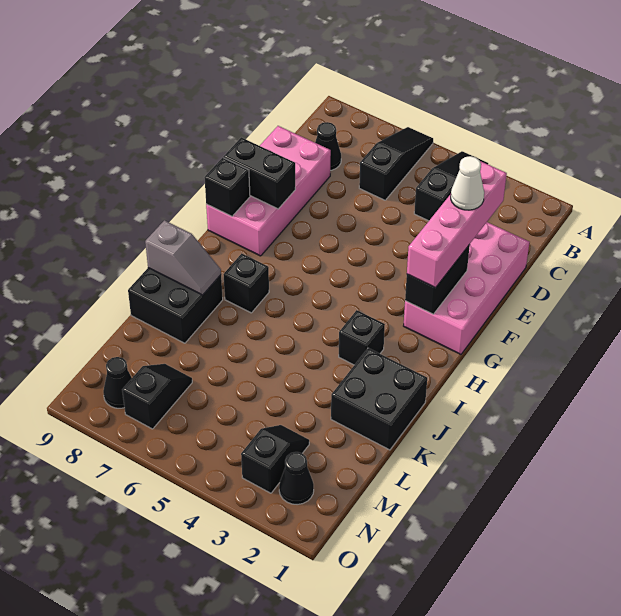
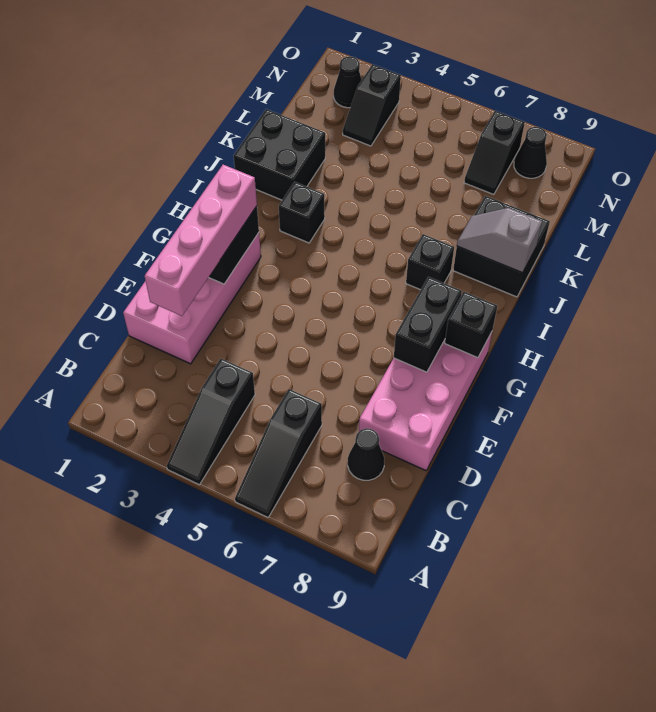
white cone E2 level 4 -> none
black brick F8:F9 level 2 -> black brick F8:G8 level 2

